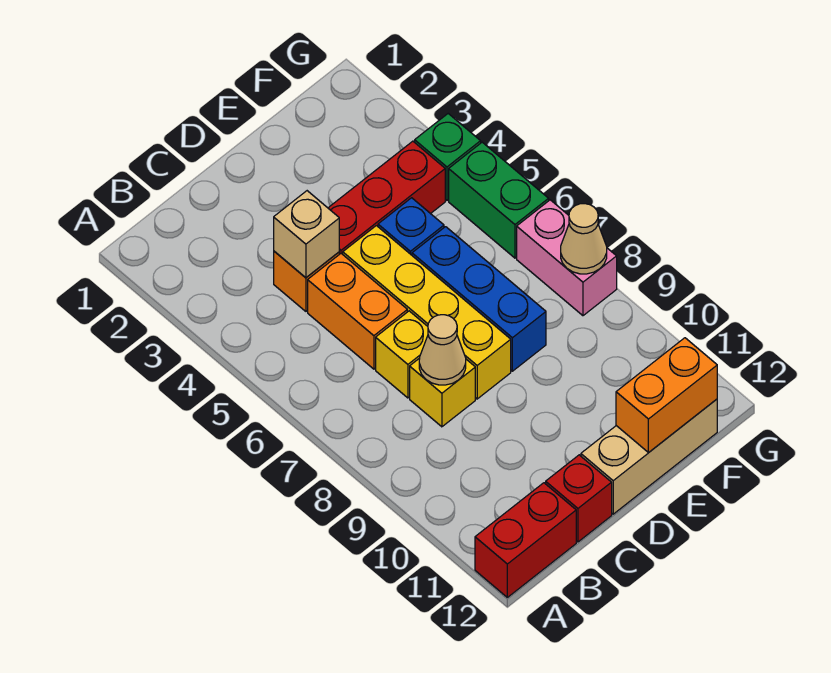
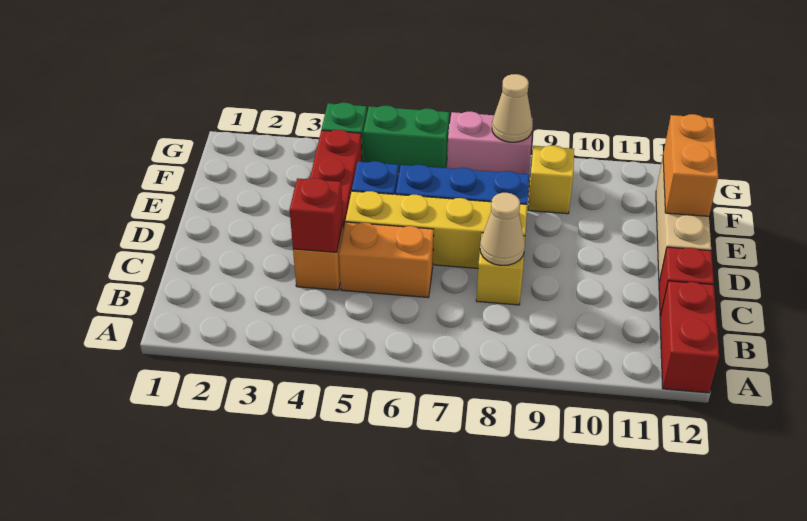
tan brick C4 level 2 -> red brick C4 level 2
yellow brick C7 level 1 -> yellow brick F9 level 1

